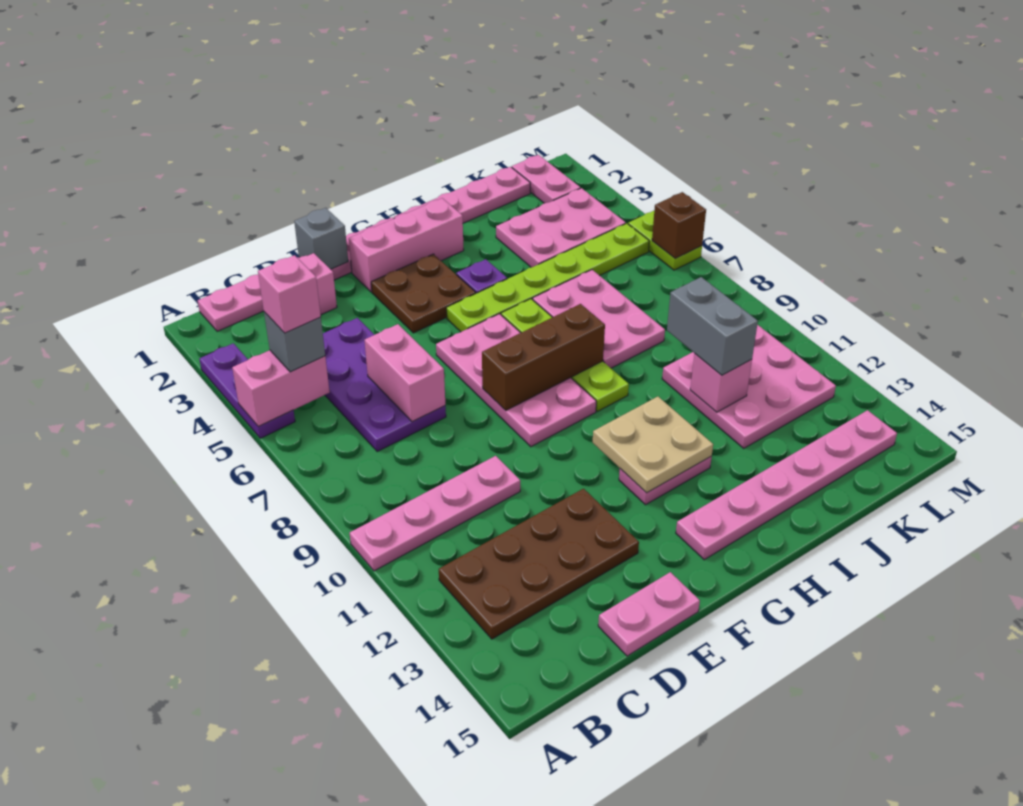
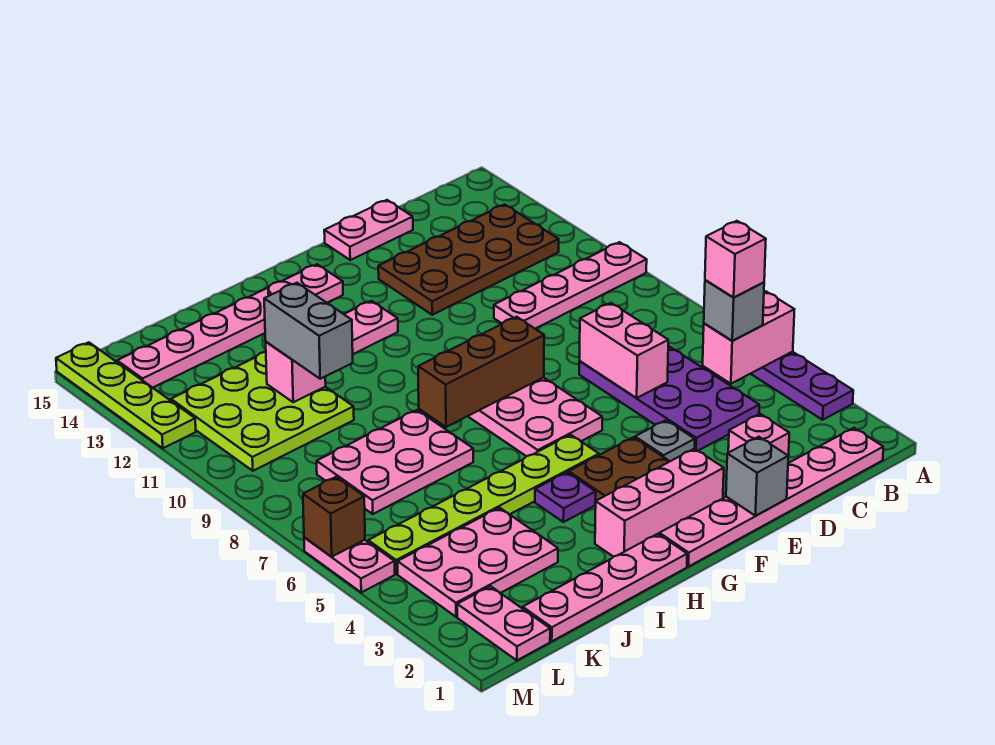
none -> grey plate E4 level 1
tan plate G11:H12 level 2 -> none
lime plate H6:H9 level 1 -> lime plate M12:M15 level 1
pink plate I6:J8 level 1 -> pink plate I7:K8 level 1
pink plate J10:L12 level 1 -> lime plate J10:L12 level 1
lime plate M5:M6 level 1 -> pink plate M5:M6 level 1

